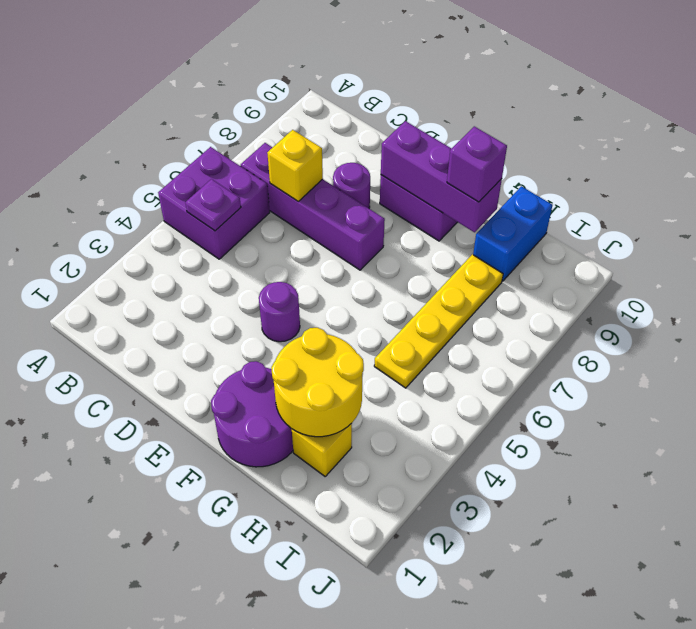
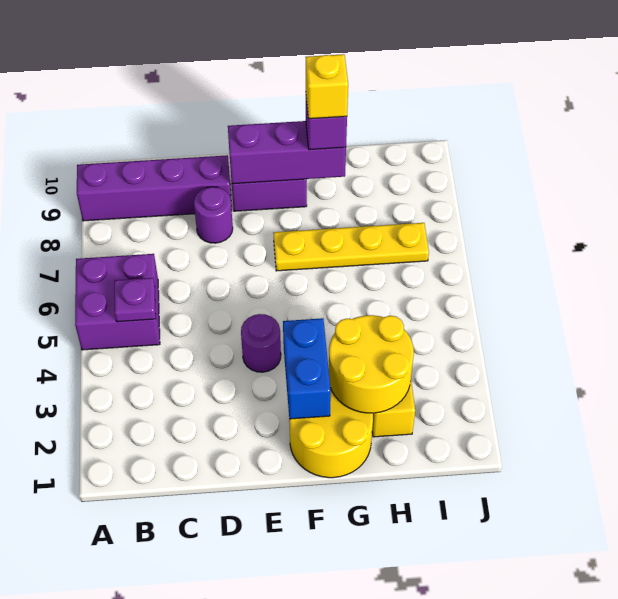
purple brick B7:E7 level 1 -> purple brick A9:D9 level 1
yellow brick C7 level 2 -> yellow brick G9 level 4
purple round brick F1:G2 level 1 -> yellow round brick F1:G2 level 1
yellow plate H5:H8 level 1 -> yellow plate F7:I7 level 1
blue brick H9:H10 level 1 -> blue brick F2:F3 level 2

